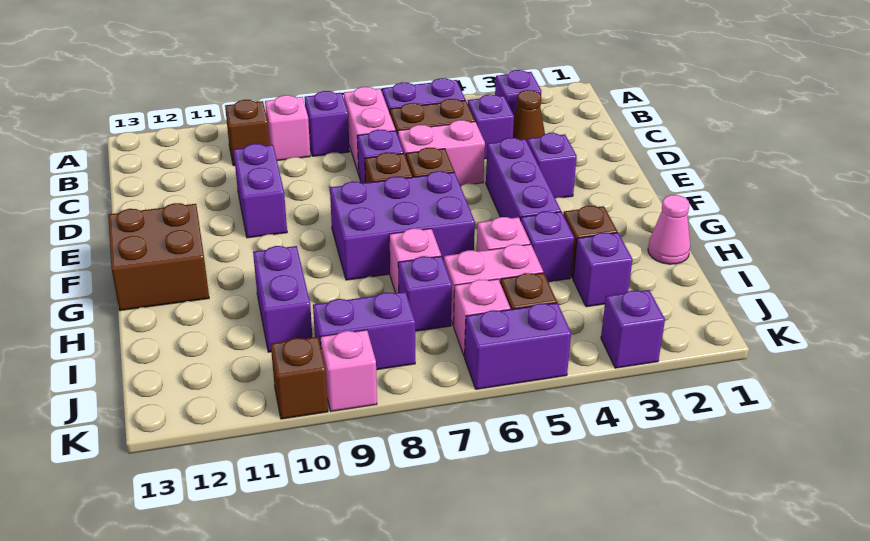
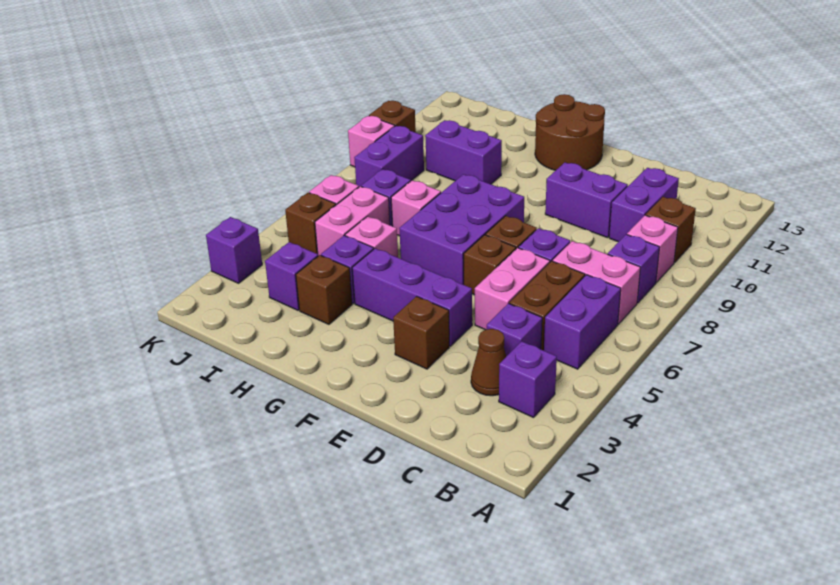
purple brick E3 level 1 -> brown brick E3 level 1
brown brick F12:G13 level 1 -> brown round brick F12:G13 level 1
pink cone H1 level 1 -> none
purple brick K5:K6 level 1 -> purple brick C10:C11 level 1

